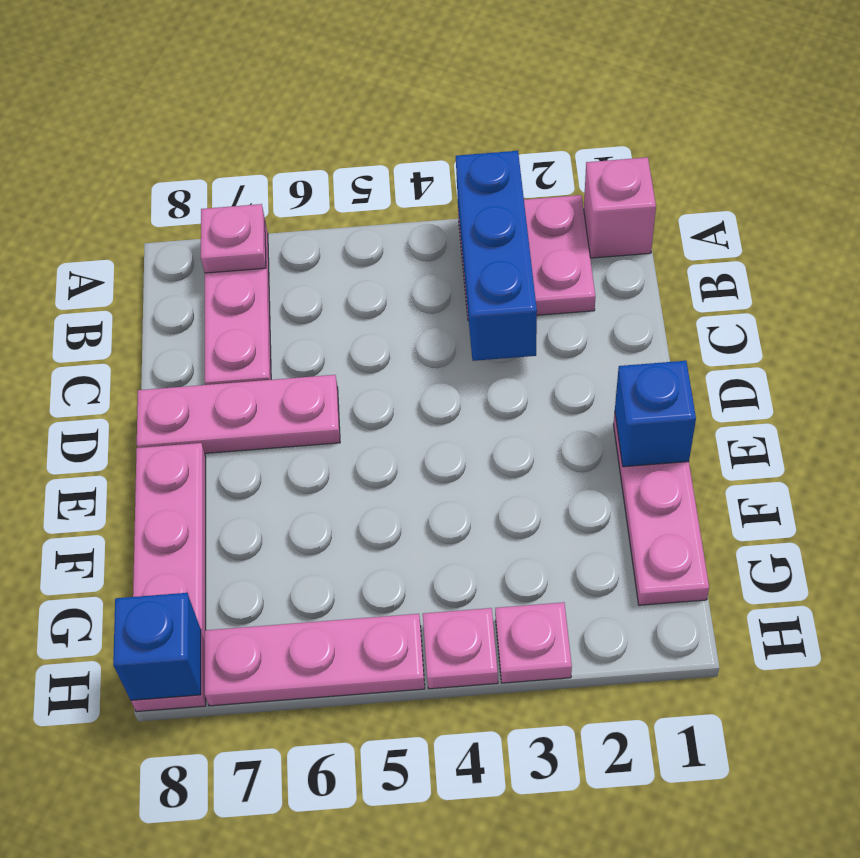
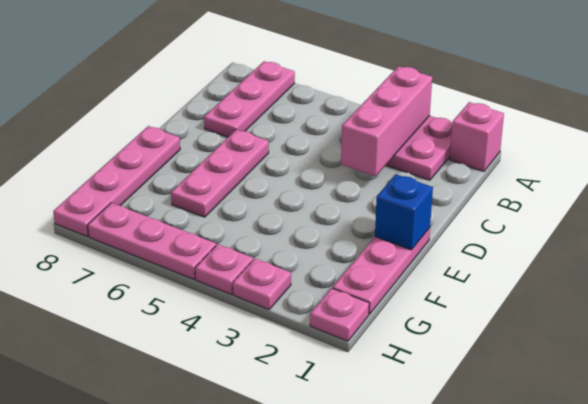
blue brick A3:C3 level 2 -> pink brick A3:C3 level 2
pink plate A7 level 2 -> pink plate H1 level 1
pink plate D6:D8 level 1 -> pink plate D6:F6 level 1
blue brick H8 level 2 -> none

